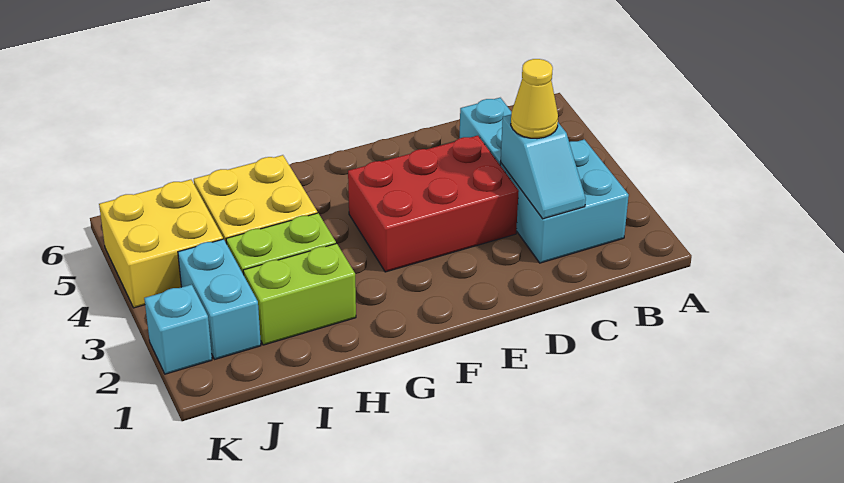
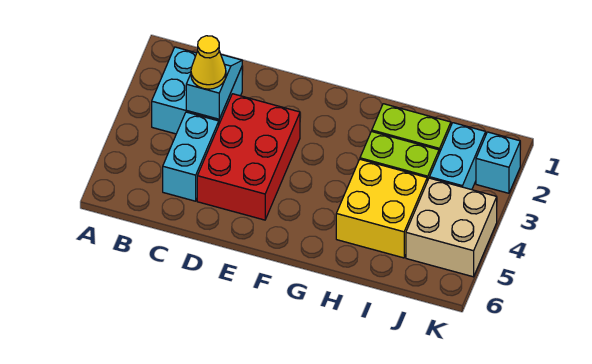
red brick D3:F4 level 1 -> red brick D3:E5 level 1
yellow brick J4:K5 level 1 -> tan brick J4:K5 level 1

